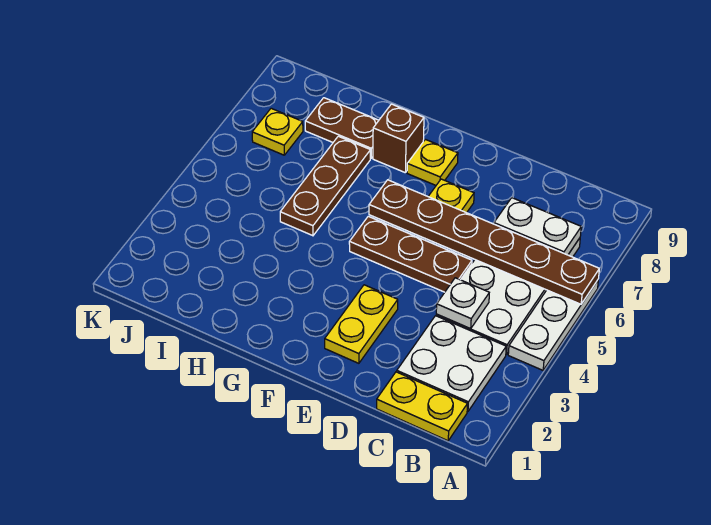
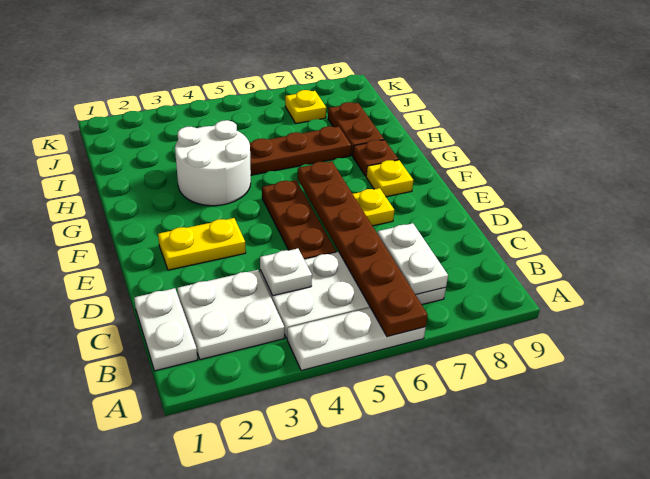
yellow plate B1:C1 level 1 -> white plate B1:C1 level 1
none -> white round brick G3:H4 level 1
brown brick G8 level 1 -> brown plate G8 level 1

